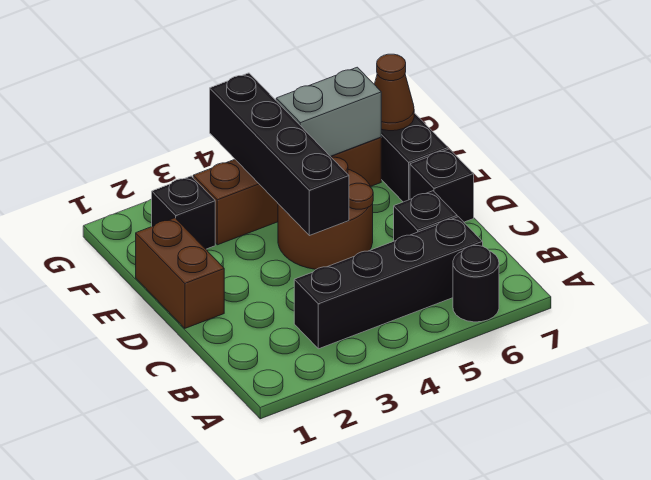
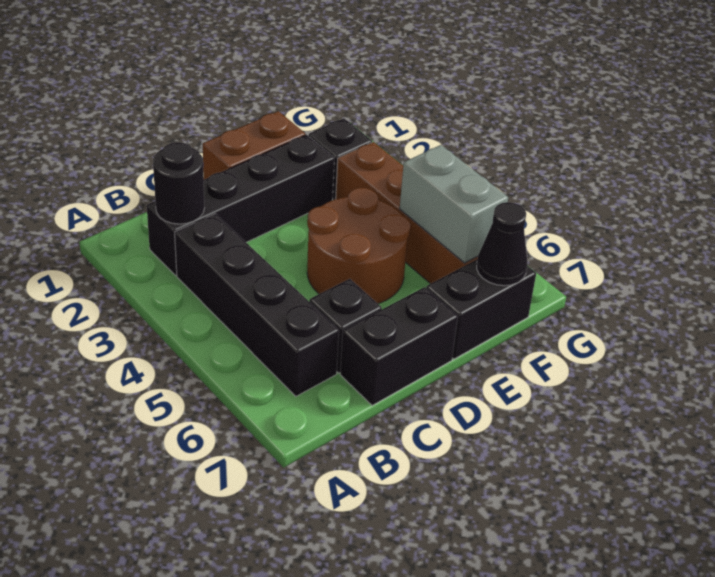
black round brick A6 level 1 -> black round brick B2 level 2
black brick D4:G4 level 2 -> black brick B2:E2 level 1
black brick D7 level 1 -> black brick C7:D7 level 1
brown cone F7 level 2 -> black cone F7 level 2

